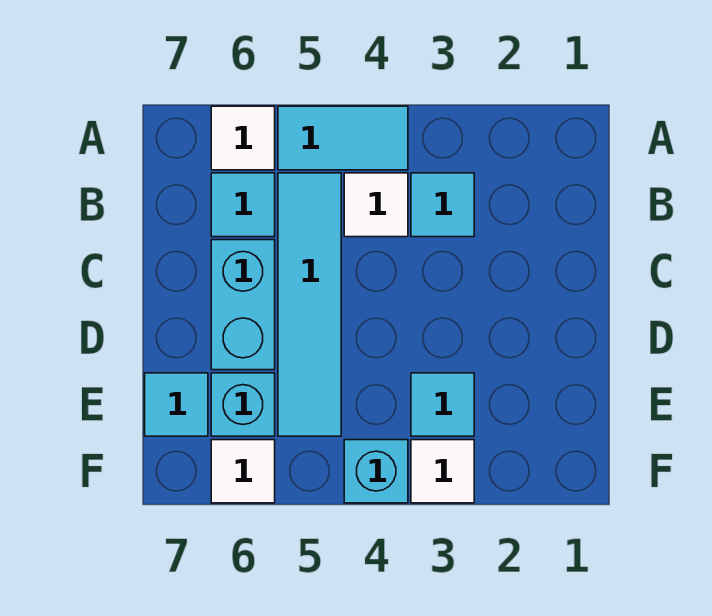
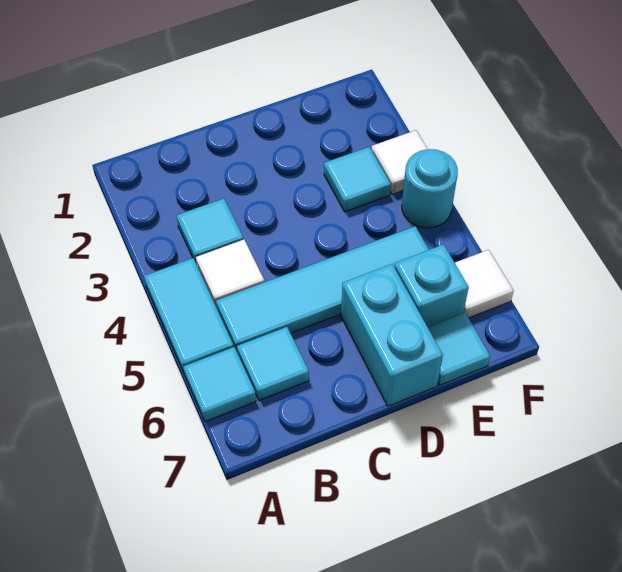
white tile A6 level 1 -> cyan tile A6 level 1
cyan brick C6:D6 level 1 -> cyan brick D6:D7 level 1
cyan brick F4 level 1 -> cyan round brick F4 level 1

